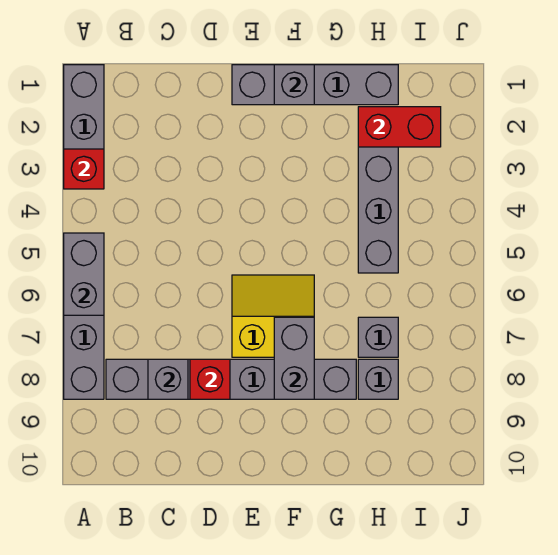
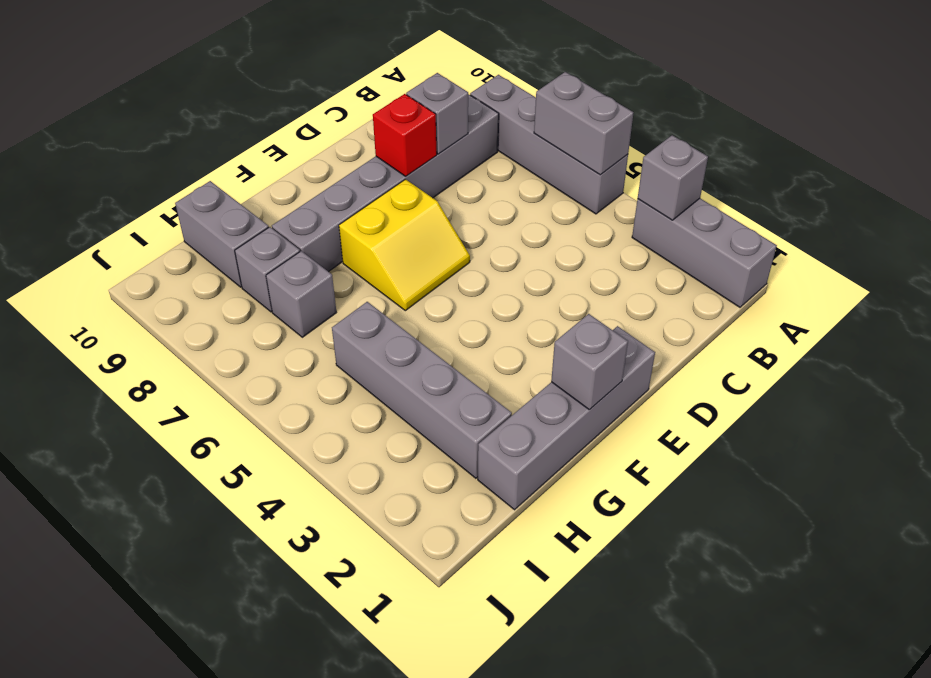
red brick A3 level 2 -> grey brick A3 level 2
grey brick F7:F8 level 2 -> grey brick H9:H10 level 1
red brick H2:I2 level 2 -> none

